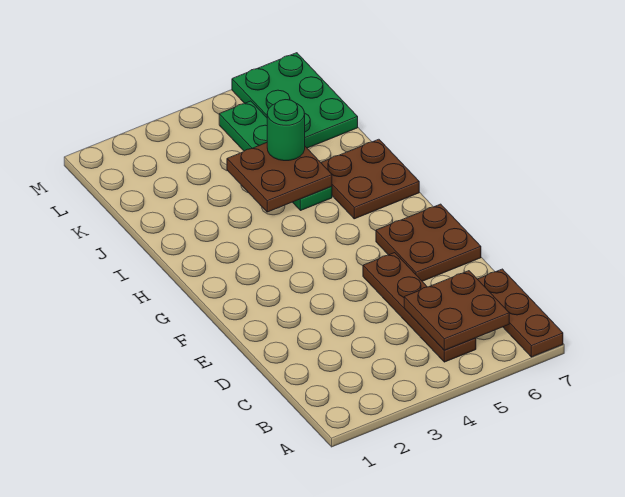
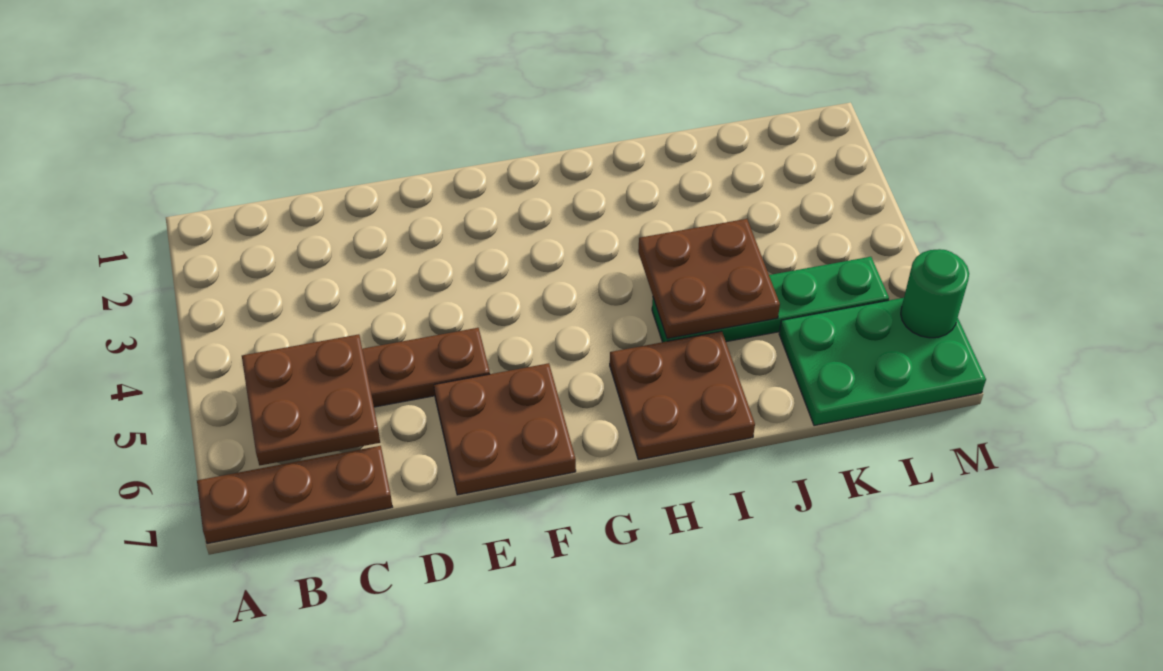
green round brick J5 level 3 -> green round brick M6 level 2

